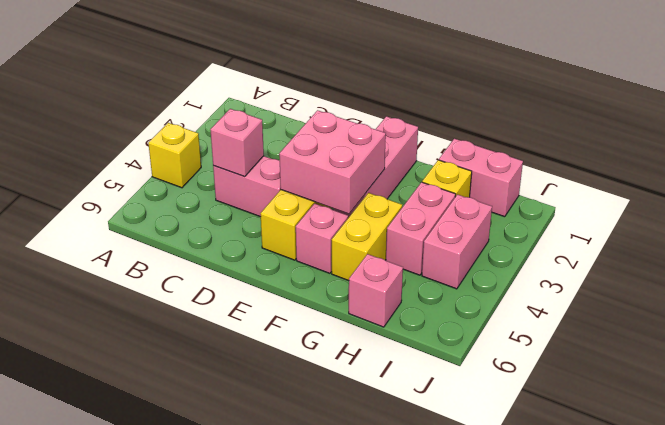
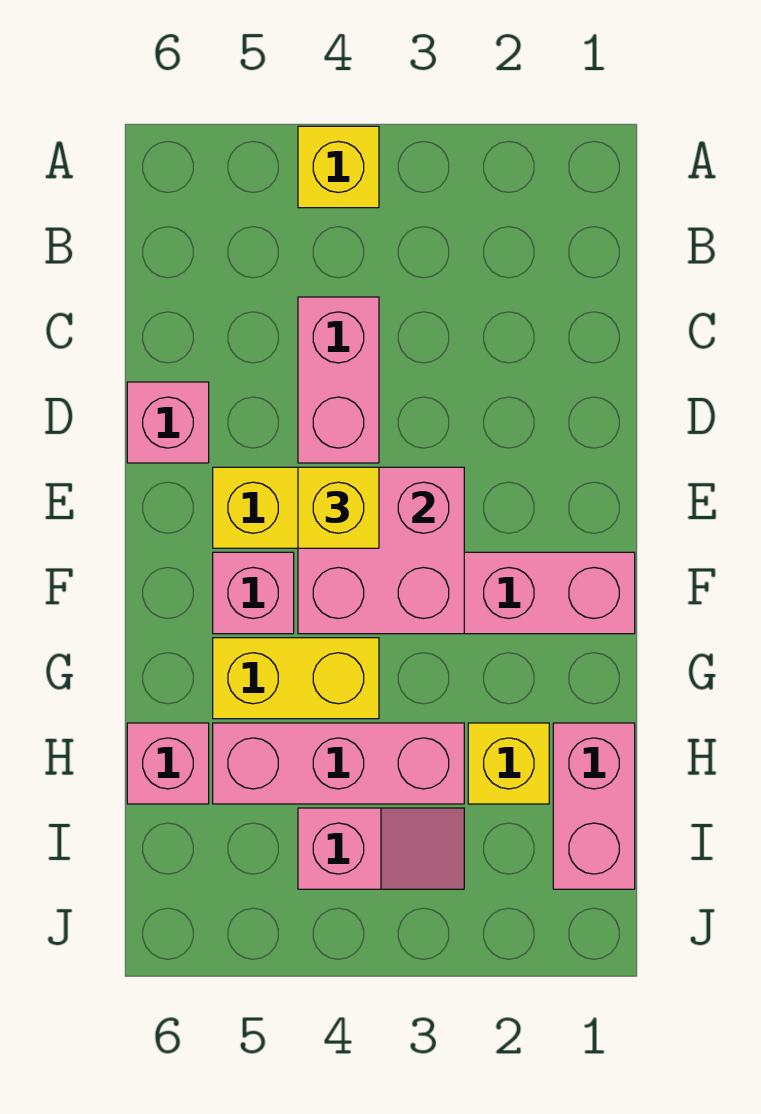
pink brick C4 level 2 -> pink brick D6 level 1
none -> yellow brick E4 level 3
pink brick H3:H4 level 1 -> pink brick H3:H5 level 1
pink brick I3:I4 level 1 -> pink slope I3:I4 level 1 top 4

